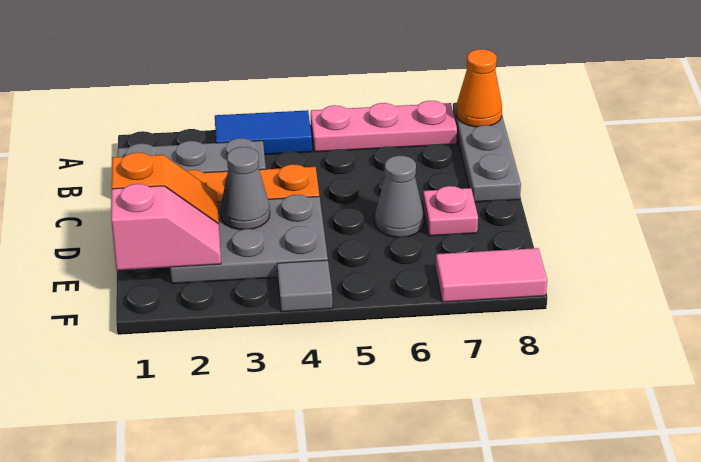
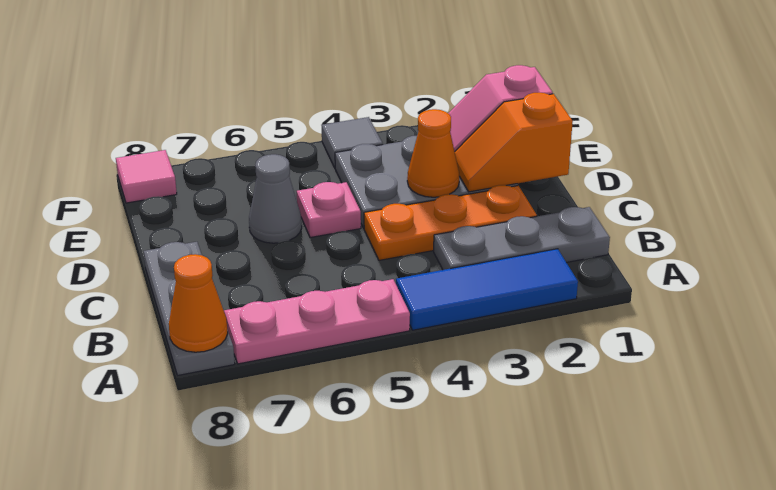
blue tile A3:A4 level 1 -> blue tile A2:A4 level 1
grey cone D3 level 2 -> orange cone D3 level 2
pink plate D7 level 1 -> pink plate D5 level 1
pink tile F7:F8 level 1 -> pink tile F8 level 1

